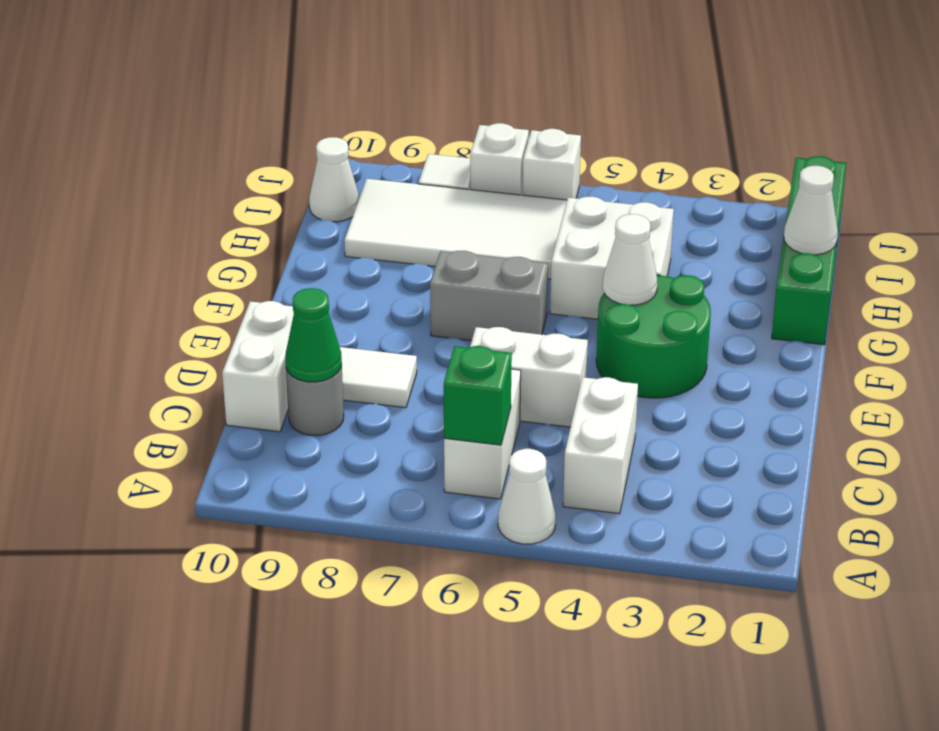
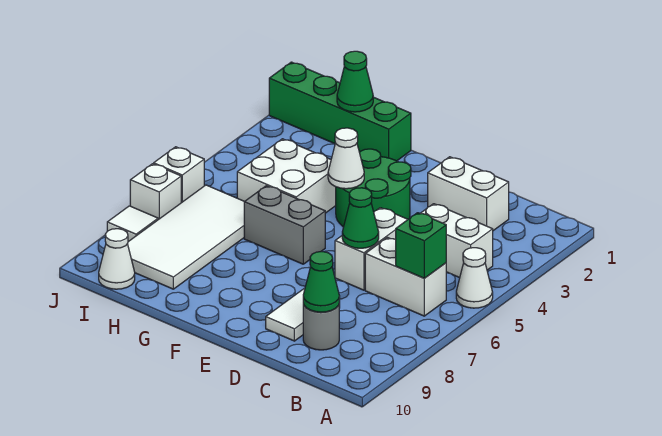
white brick C10:D10 level 1 -> white brick C2:D2 level 1
none -> green cone D6 level 2
grey brick F6:F7 level 1 -> grey brick F6:G6 level 1
white cone H1 level 2 -> green cone H1 level 2

